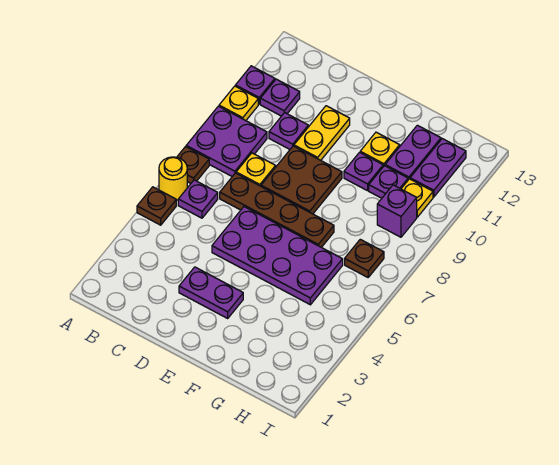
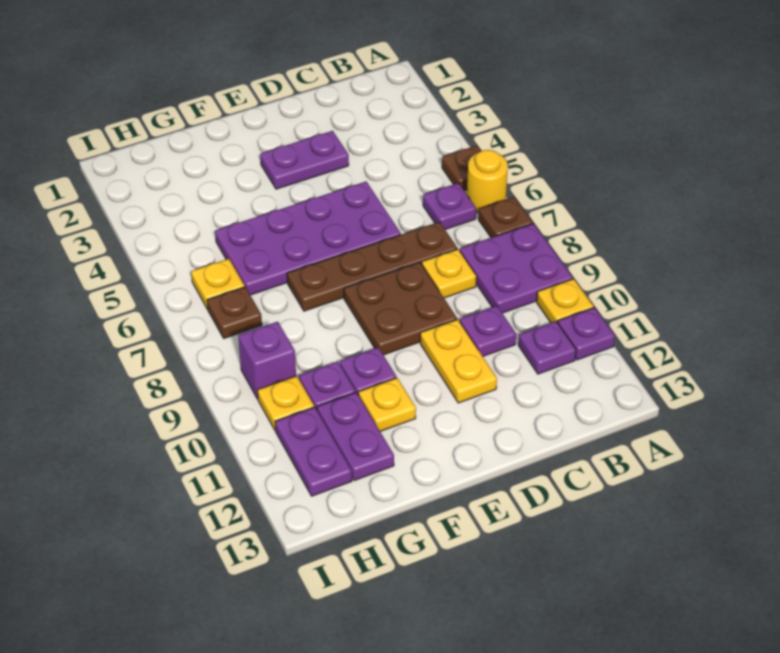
none -> yellow plate H6 level 1

